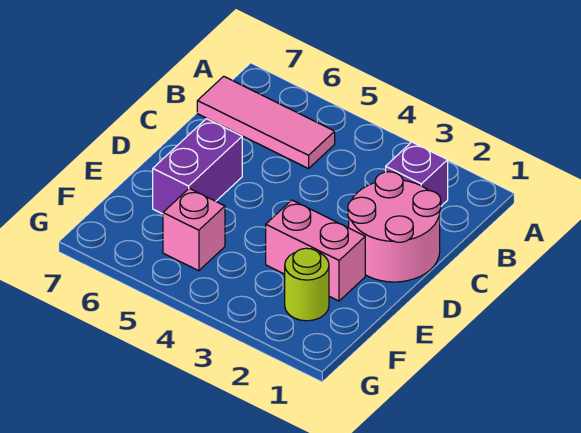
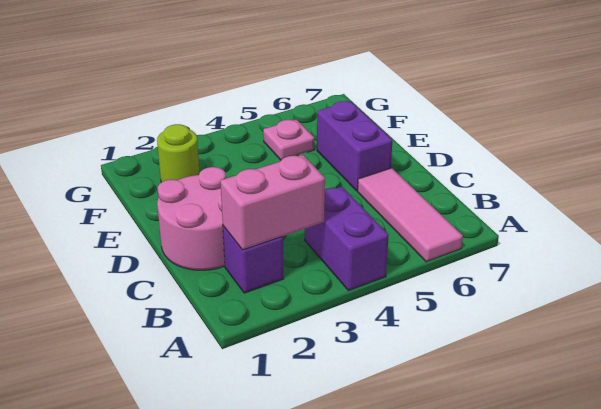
none -> purple brick A4:B4 level 1
pink tile B5:B7 level 1 -> pink tile A6:C6 level 1
pink brick E2:E3 level 1 -> pink brick B2:B3 level 2
pink brick F5 level 1 -> pink plate F5 level 1

